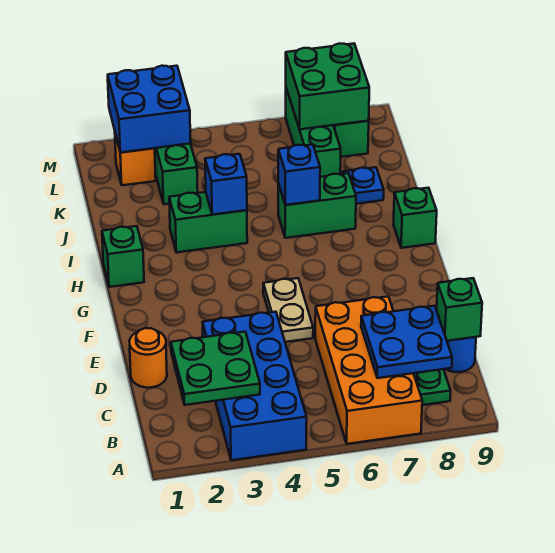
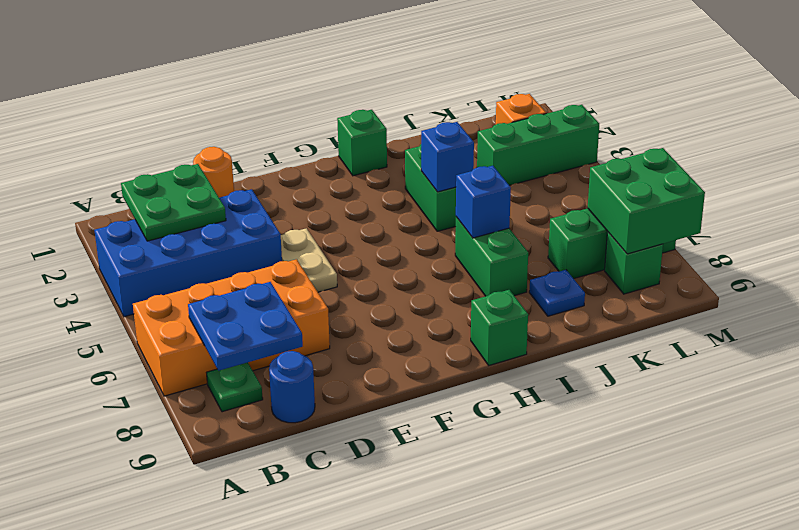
green brick C9 level 2 -> none
tan plate E5:F5 level 1 -> tan plate E4:E5 level 1
blue brick L2:M3 level 2 -> none

